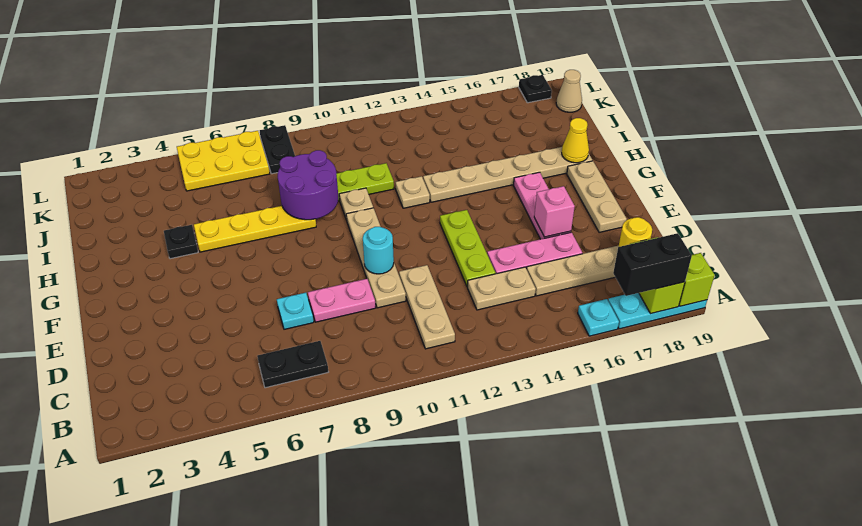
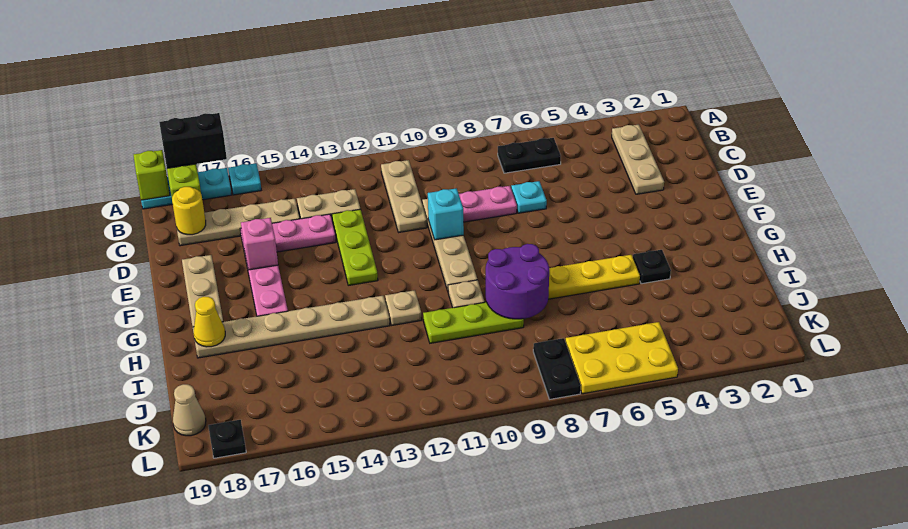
none -> tan plate B3:D3 level 1
cyan round brick E10 level 2 -> cyan brick E10 level 2

